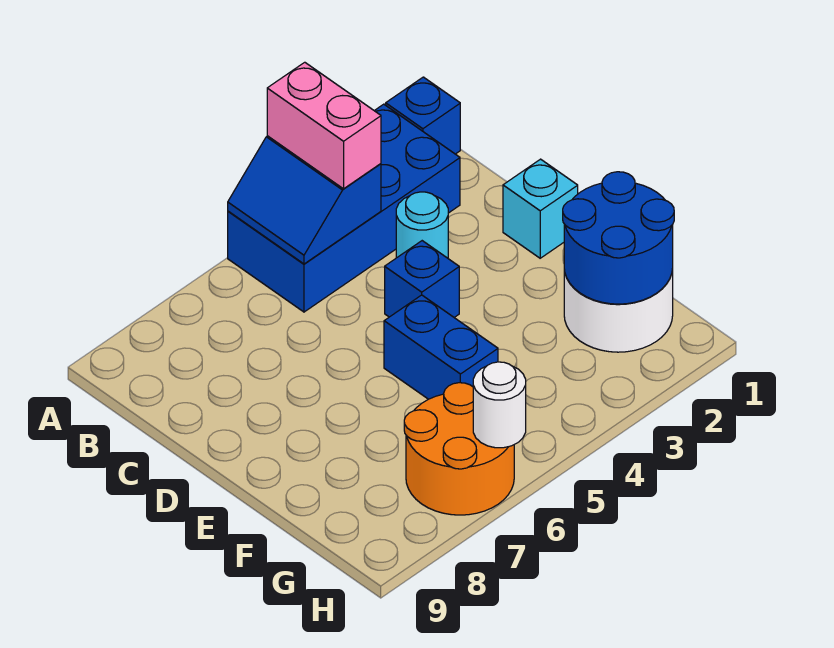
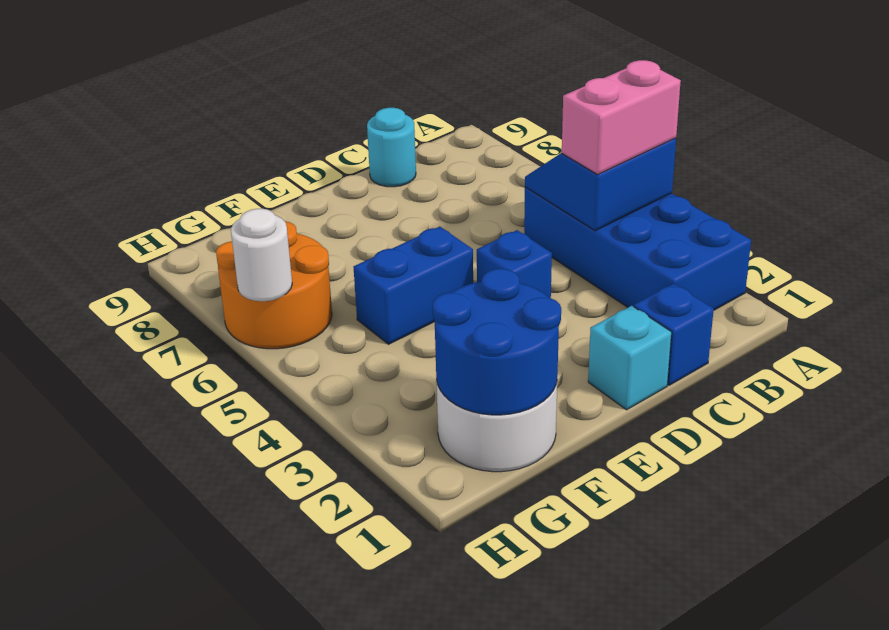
blue brick A1 level 1 -> blue brick C1 level 1
cyan round brick C3 level 1 -> cyan round brick C9 level 1

